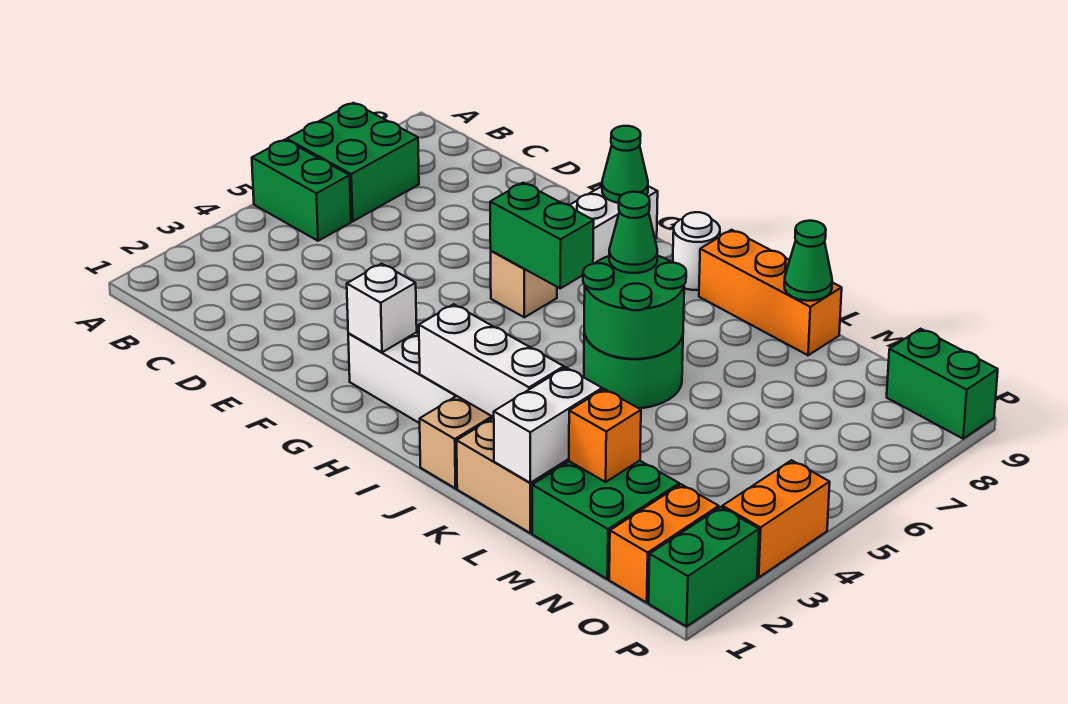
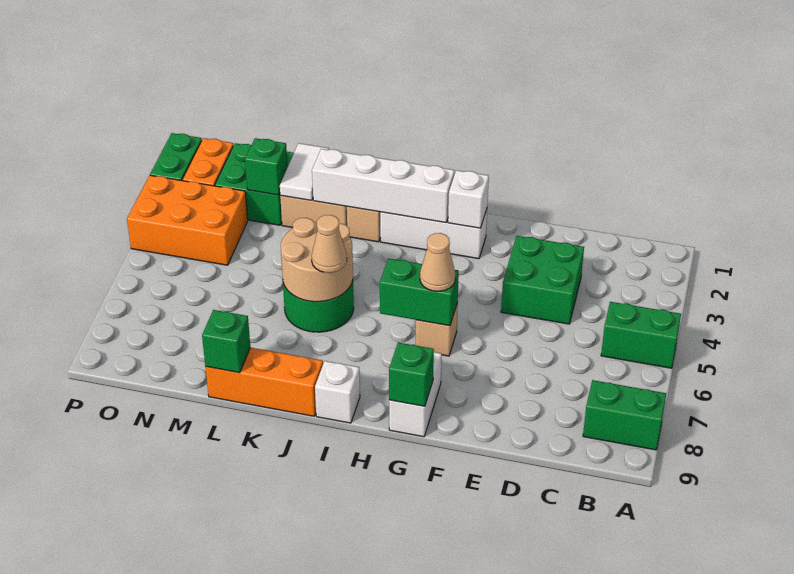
green brick A6:B7 level 1 -> green brick D3:E4 level 1
none -> tan cone G6 level 3
green cone G9 level 2 -> green brick G9 level 2
white brick I2:K2 level 2 -> white brick H2:K2 level 2
white round brick I9 level 1 -> white brick I9 level 1
green round brick J5:K6 level 2 -> tan round brick J5:K6 level 2
green cone J6 level 3 -> tan cone J6 level 3
white brick L1:L2 level 2 -> white tile L1:L2 level 2
green cone L9 level 2 -> green brick L9 level 2
orange brick M2 level 2 -> green brick M2 level 2
green brick O9:P9 level 1 -> green brick A8:B8 level 1
orange brick P3:P4 level 1 -> orange brick N3:P4 level 1

